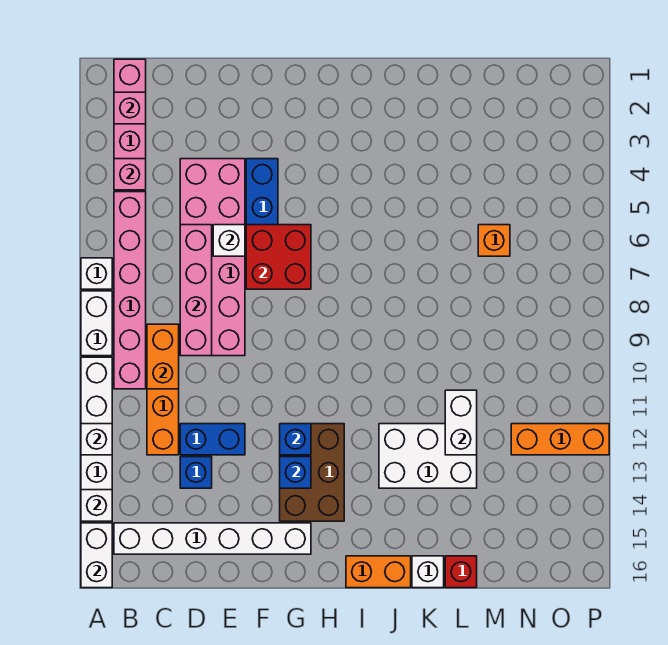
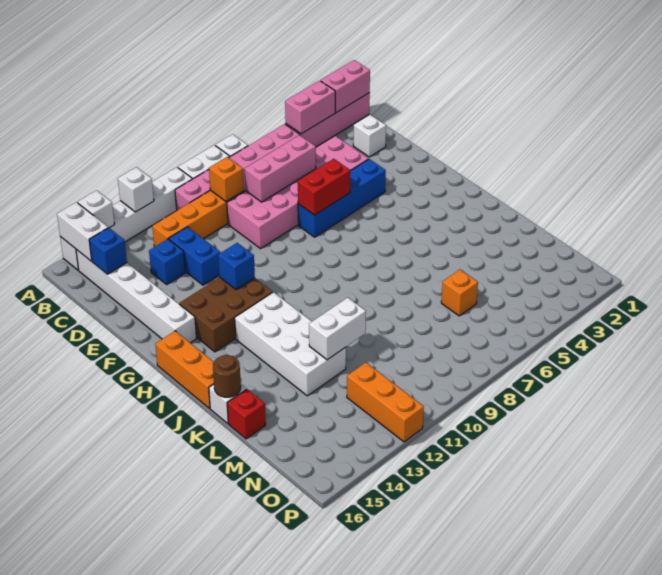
white brick A15:A16 level 2 -> white brick A15:B15 level 2
pink brick B2 level 2 -> pink brick B1:B2 level 2
pink brick B4 level 2 -> pink brick B3:B4 level 2
orange brick C9:C10 level 2 -> orange brick C9 level 2
pink brick D6:D9 level 2 -> pink brick D6:D8 level 2
white brick E6 level 2 -> white brick D2 level 1
red brick F6:G7 level 2 -> red brick F6:F7 level 2
blue brick G13 level 2 -> blue brick C15 level 2
orange brick I16:J16 level 1 -> orange brick H16:J16 level 1
white brick J12:L13 level 1 -> white brick I12:L13 level 1
none -> brown round brick K16 level 2

